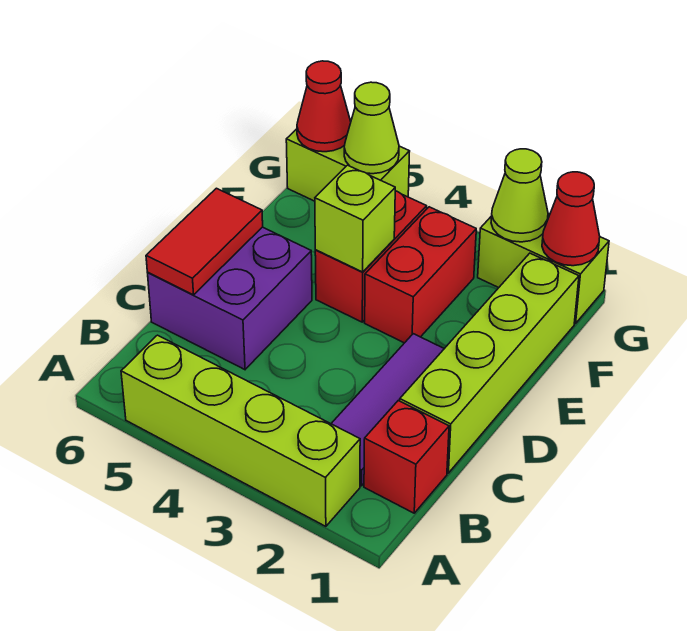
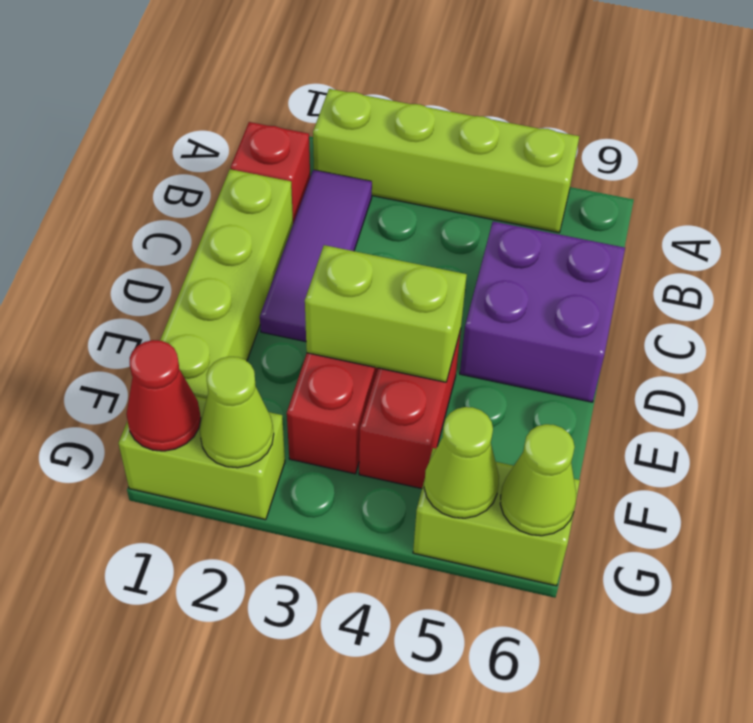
red tile C6:D6 level 2 -> none
lime brick E4 level 2 -> lime brick E3:E4 level 2
red cone G6 level 2 -> lime cone G6 level 2

